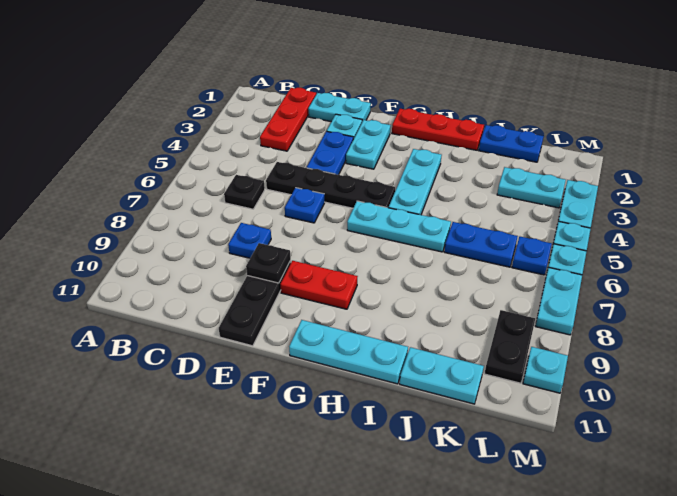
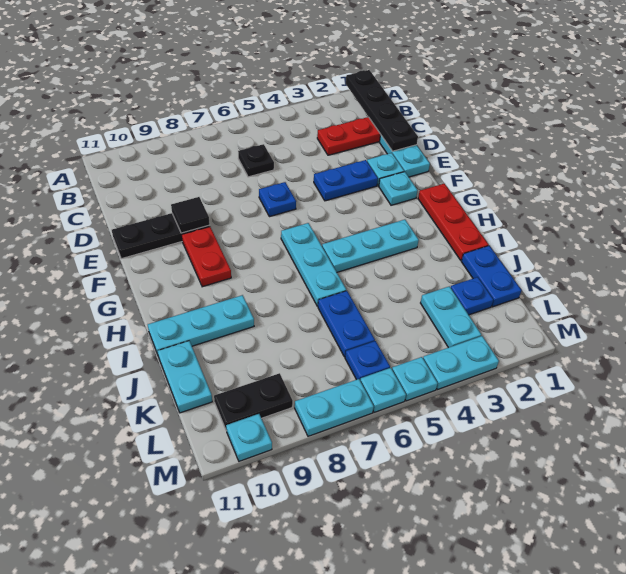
black plate D5:G5 level 1 -> black plate A1:D1 level 2
blue plate D8 level 1 -> blue plate K2 level 1
black plate E9 level 2 -> black tile E9 level 2
cyan plate F2:F3 level 1 -> cyan plate F2 level 1
cyan plate G11:I11 level 1 -> cyan plate I9:I11 level 1

